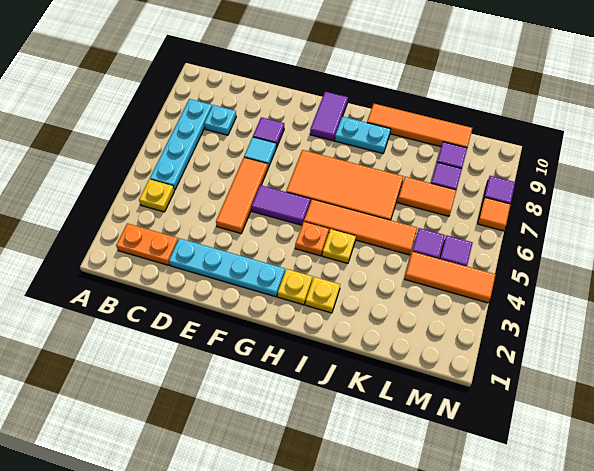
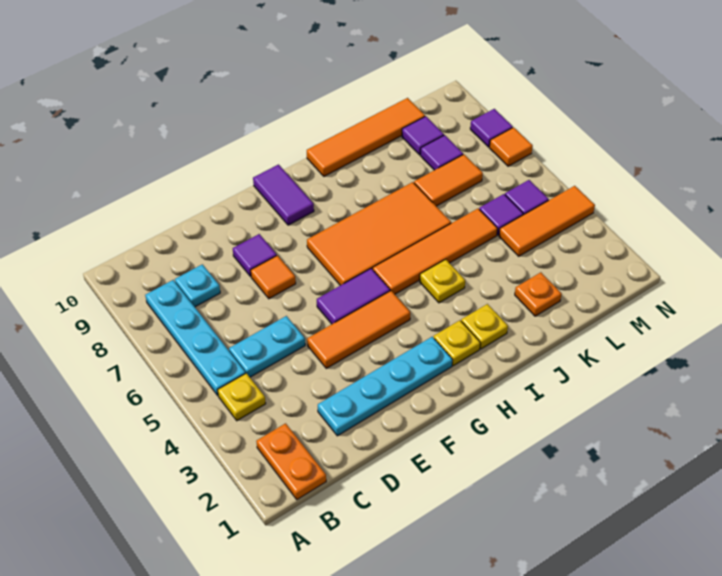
orange plate B2:C2 level 1 -> orange plate B1:B2 level 1
orange tile E4:E6 level 1 -> orange tile E4:G4 level 1
cyan tile E7 level 1 -> orange tile E7 level 1
orange plate H4 level 1 -> orange plate K2 level 1
cyan plate H9:I9 level 1 -> cyan plate C5:D5 level 1

